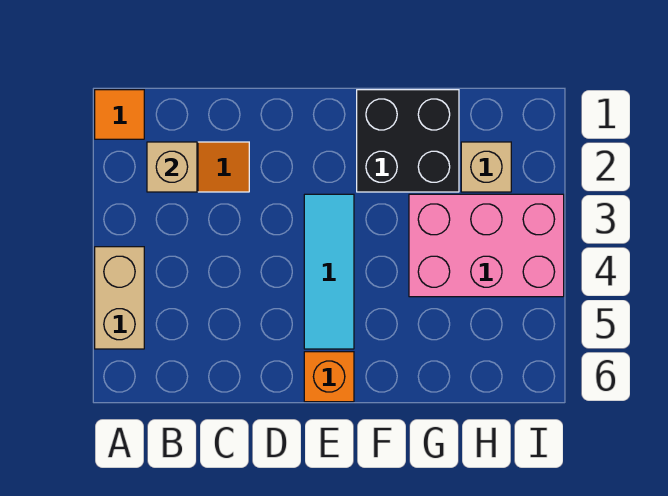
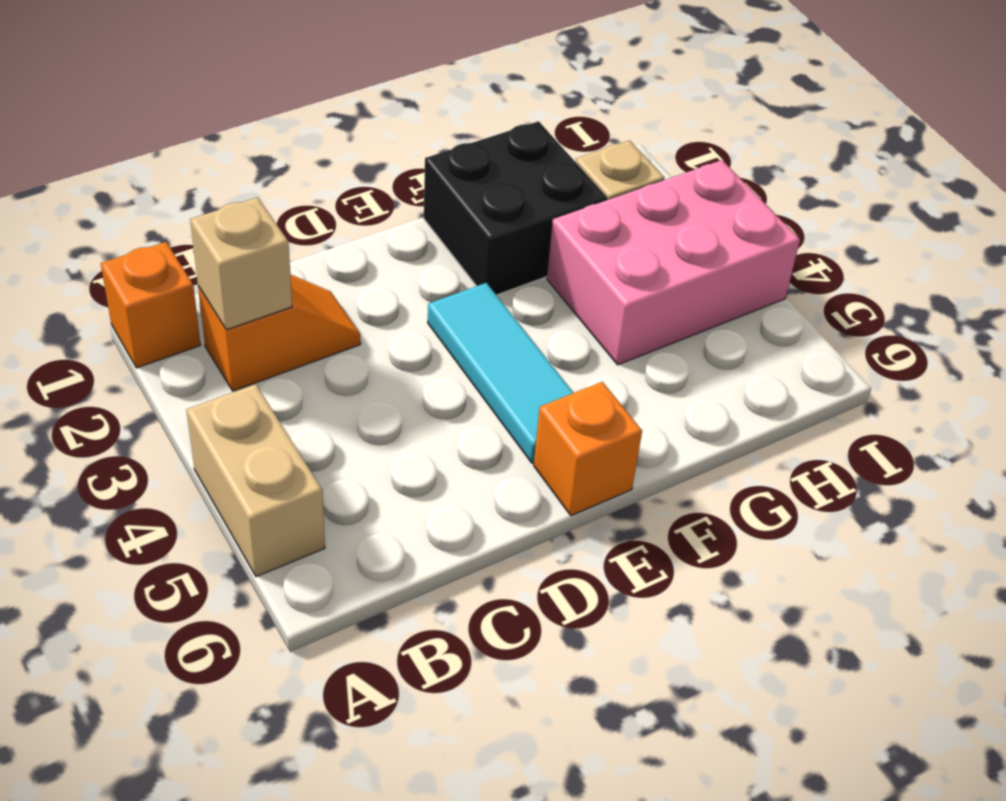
orange tile A1 level 1 -> orange brick A1 level 1

